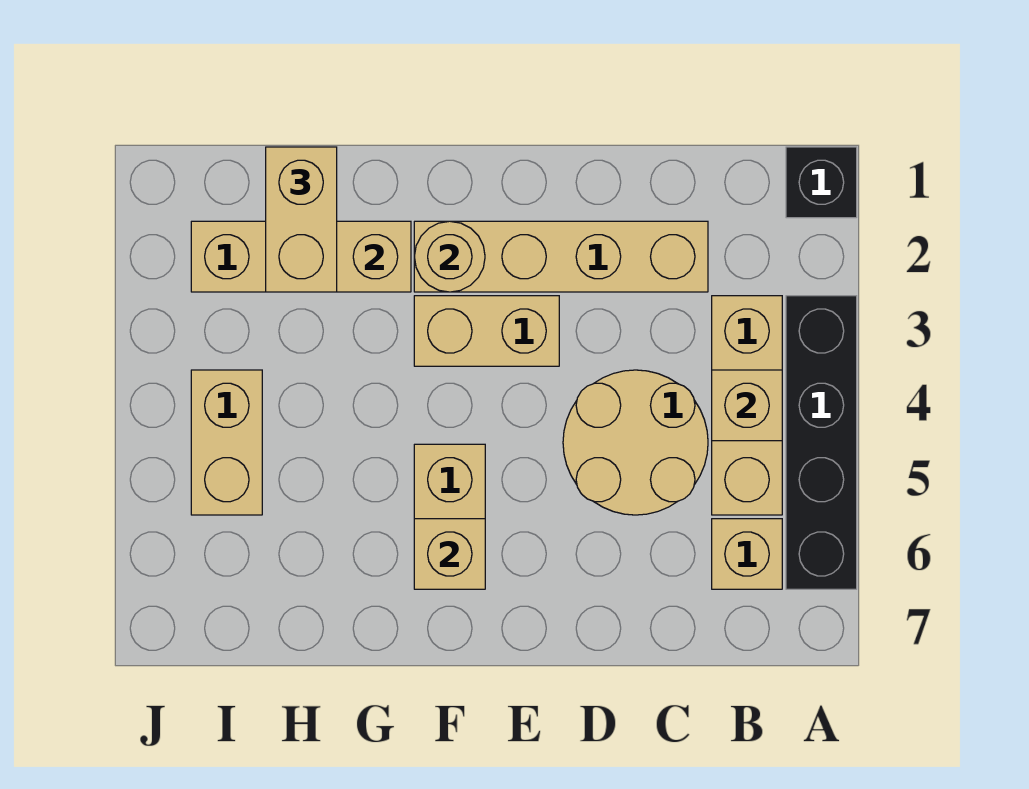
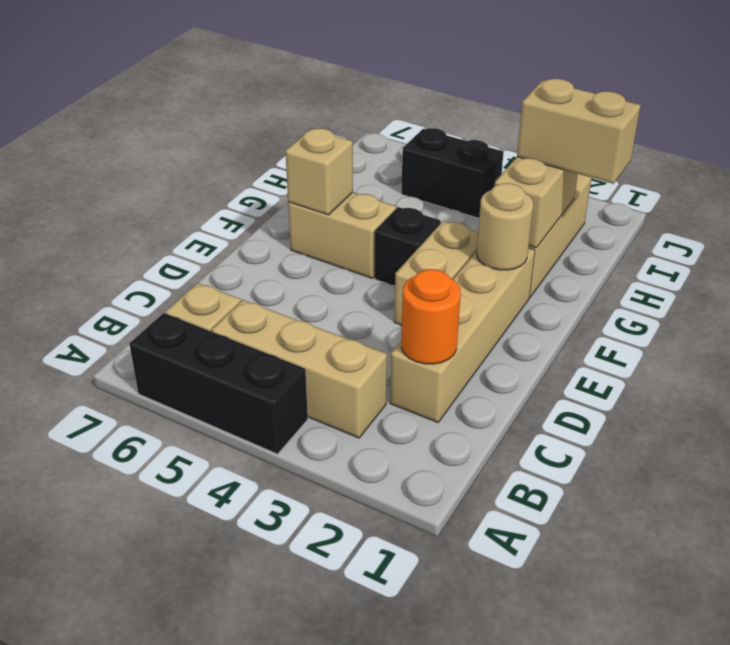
black brick A1 level 1 -> black brick F4 level 1
black brick A3:A6 level 1 -> black brick A4:A6 level 1
tan brick B4 level 2 -> none
none -> orange round brick C2 level 2
tan round brick C4:D5 level 1 -> none
tan brick I4:I5 level 1 -> black brick I4:I5 level 1

